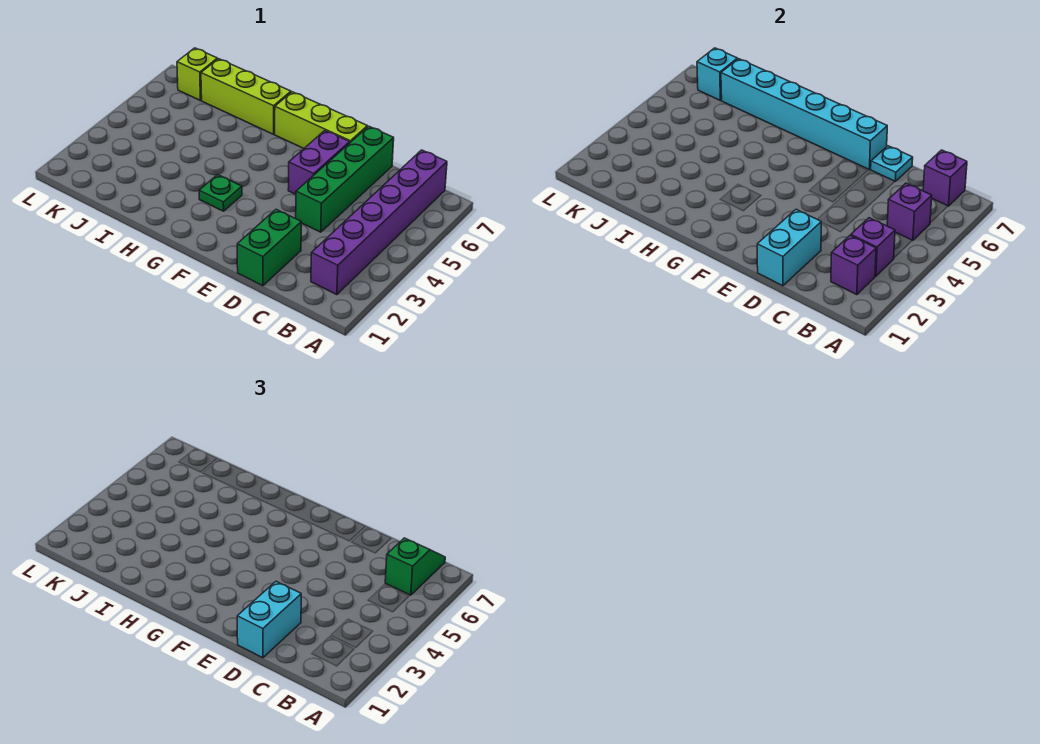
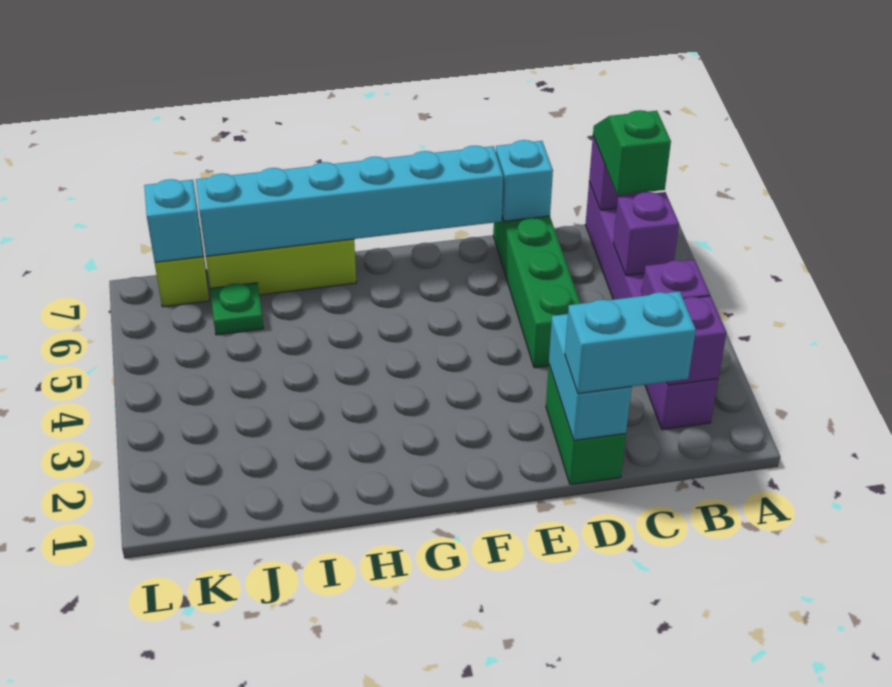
cyan brick D1:D2 level 3 -> cyan brick C1:D1 level 3
cyan plate D7 level 2 -> cyan brick D7 level 2
purple brick E5:E6 level 1 -> none
lime brick E7:G7 level 1 -> none
green plate G3 level 1 -> green plate J6 level 1

